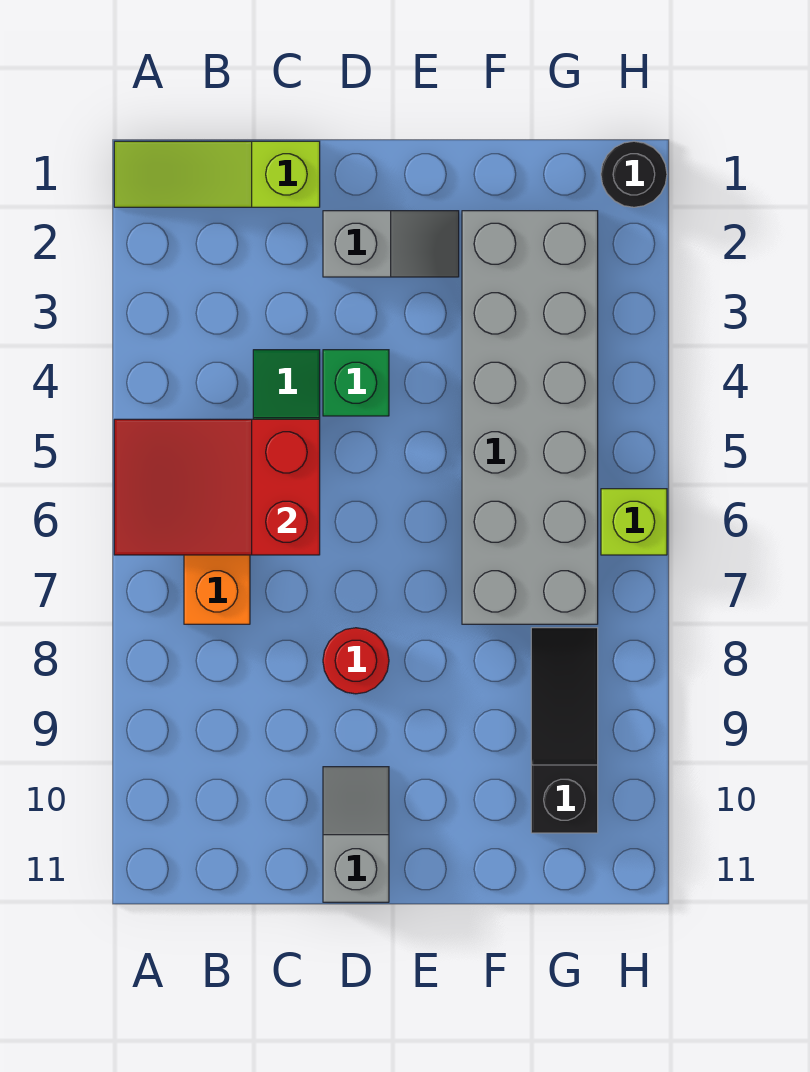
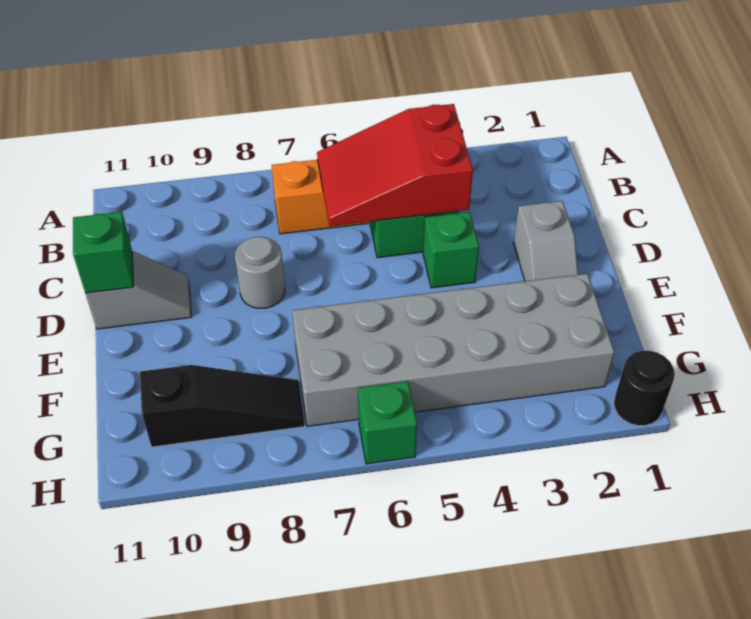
lime slope A1:C1 level 1 top C -> none
red slope A5:C6 level 2 top C -> red slope B4:C6 level 2 top 4
red round brick D8 level 1 -> grey round brick D8 level 1
none -> green brick D11 level 2
lime brick H6 level 1 -> green brick H6 level 1

